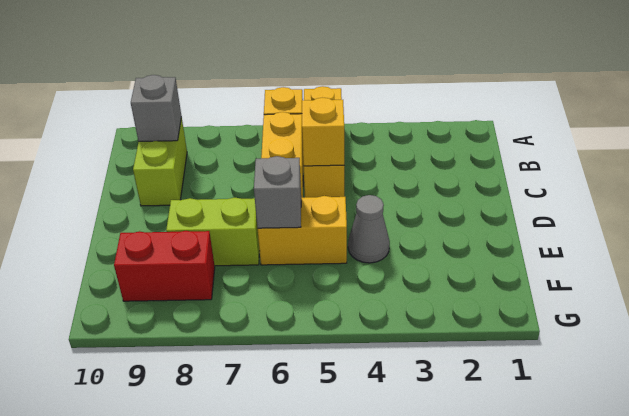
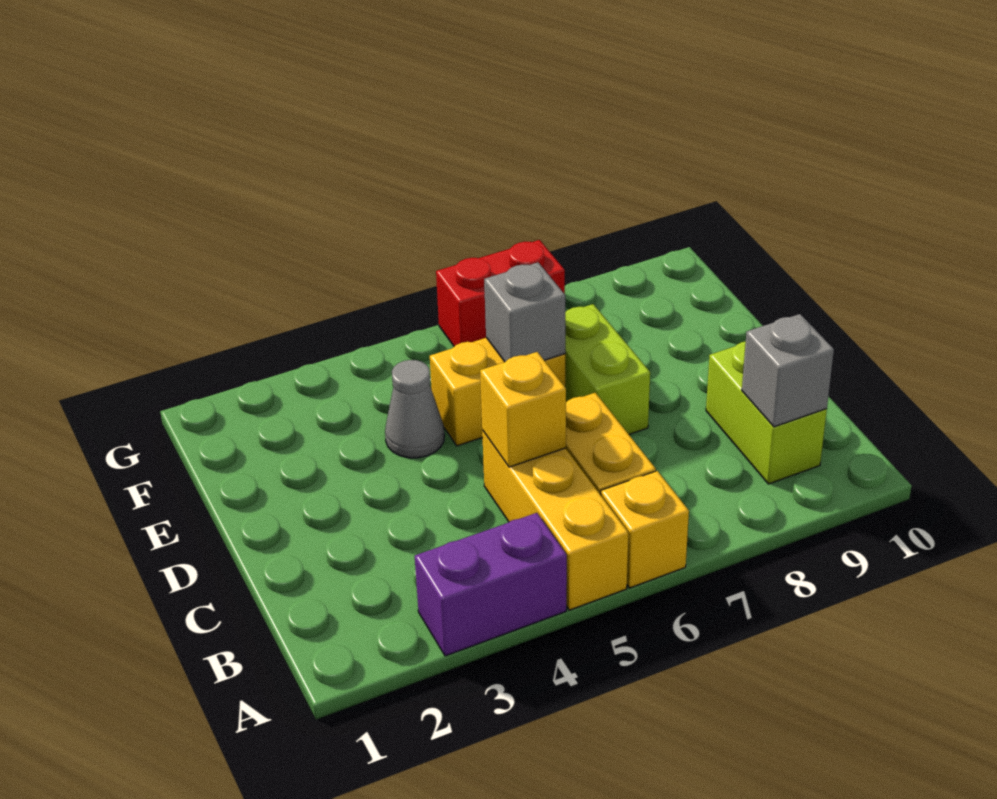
none -> purple brick A3:A4 level 1
lime brick E7:E8 level 1 -> lime brick D7:E7 level 1
red brick F8:F9 level 1 -> red brick G6:G7 level 1

